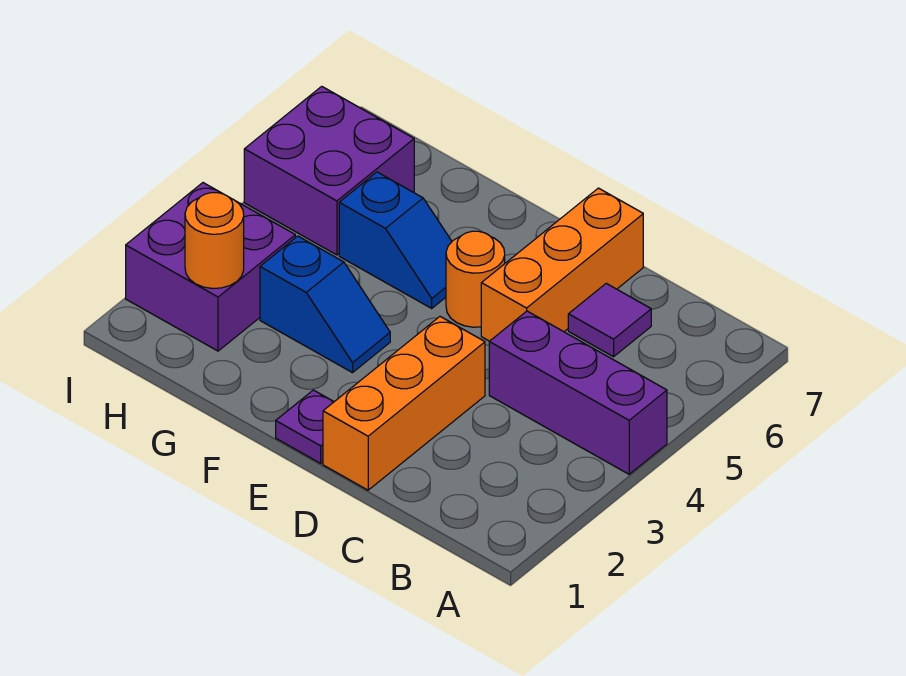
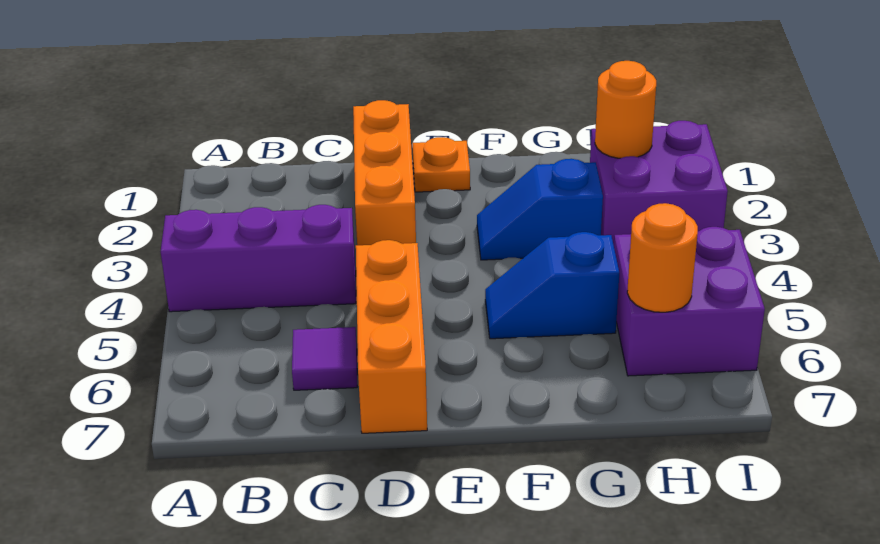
purple plate E1 level 1 -> orange plate E1 level 1
orange round brick E5 level 1 -> orange round brick H6 level 2

